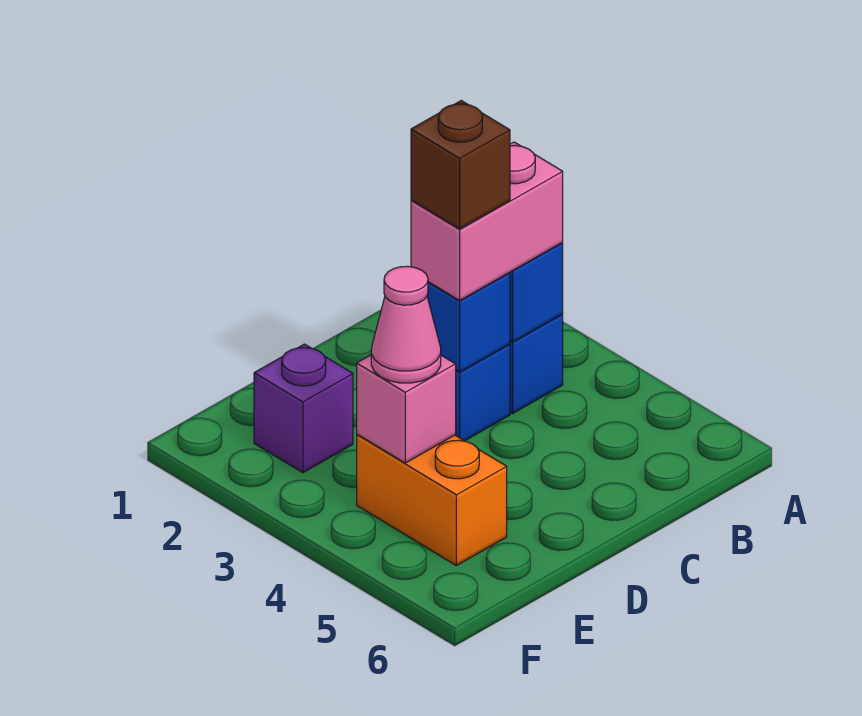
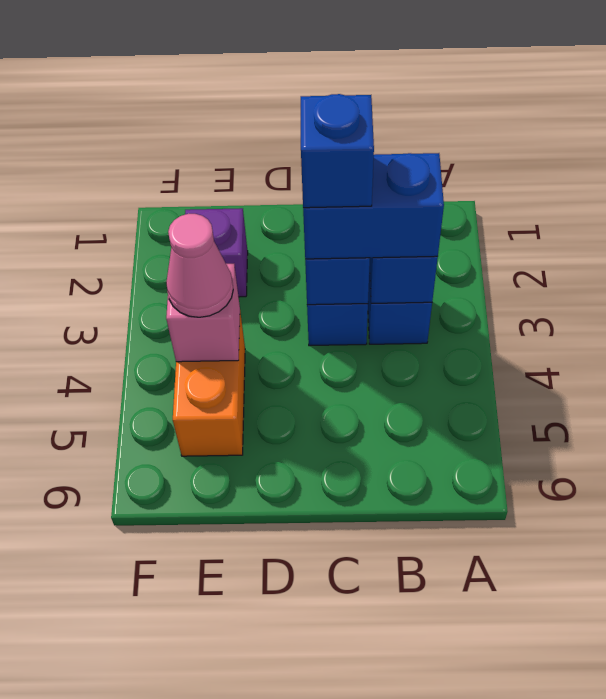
pink brick B3:C3 level 3 -> blue brick B3:C3 level 3
brown brick C3 level 4 -> blue brick C3 level 4

